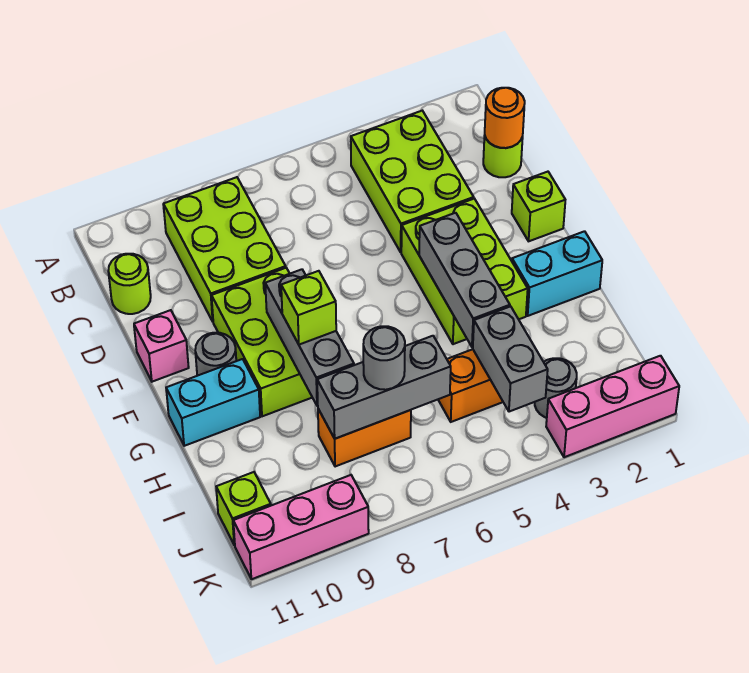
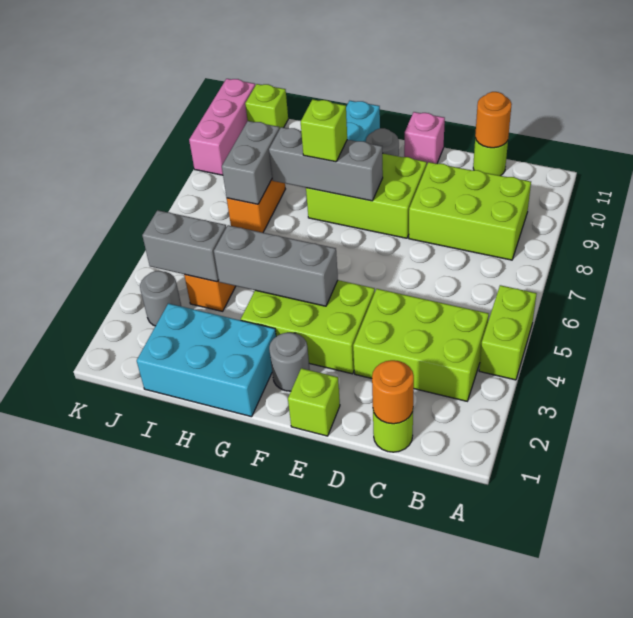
none -> lime brick A4:A5 level 1
none -> orange round brick C11 level 2
cyan brick G1:G2 level 1 -> cyan brick G1:I2 level 1
grey brick I6:I8 level 2 -> grey brick I7:I8 level 2
grey round brick I7 level 3 -> grey round brick F2 level 1
pink brick K1:K3 level 1 -> none

